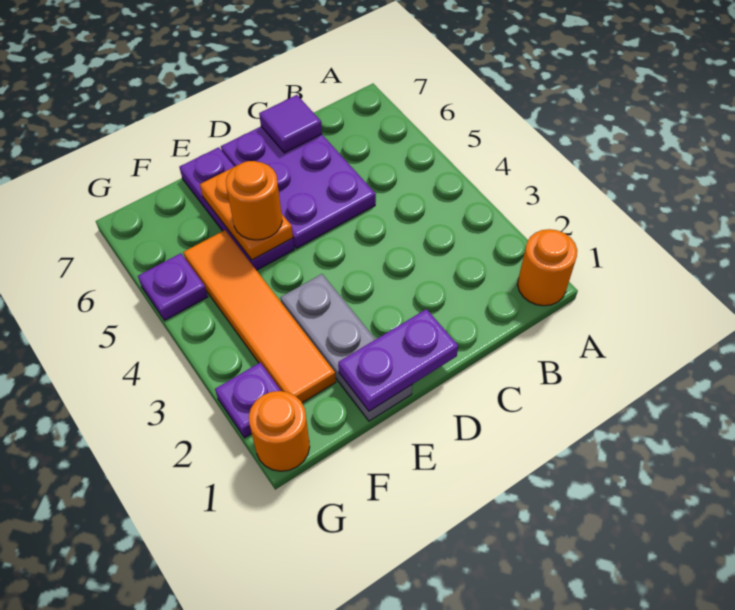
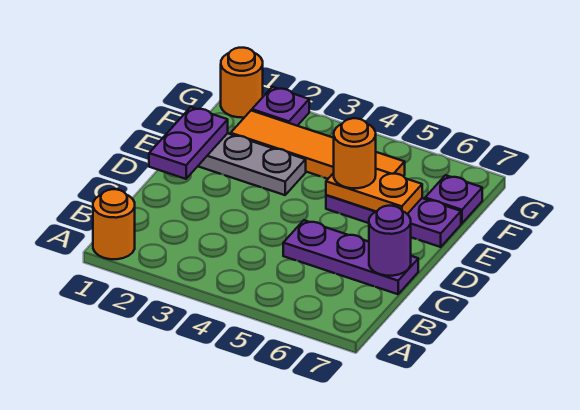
purple plate C5:D7 level 1 -> purple plate C5:C7 level 1
purple tile C7 level 2 -> purple round brick C7 level 2
purple plate G5 level 1 -> purple plate F7 level 1

